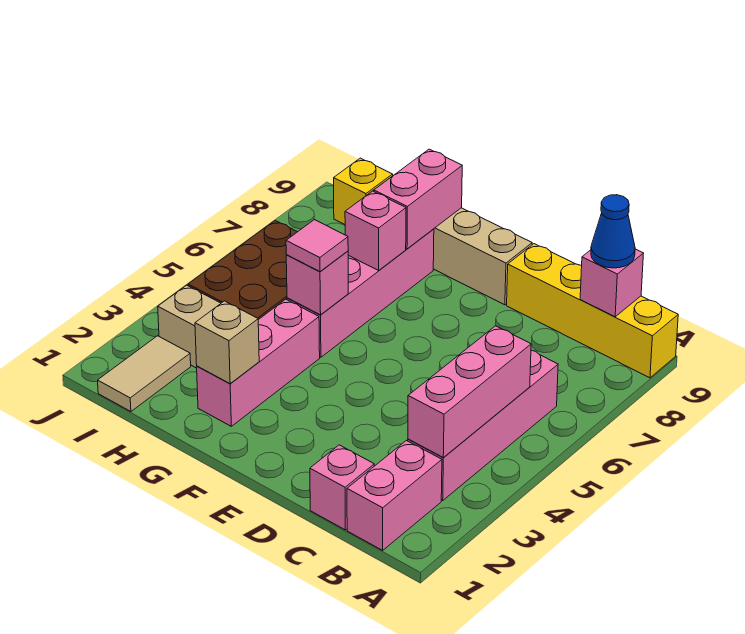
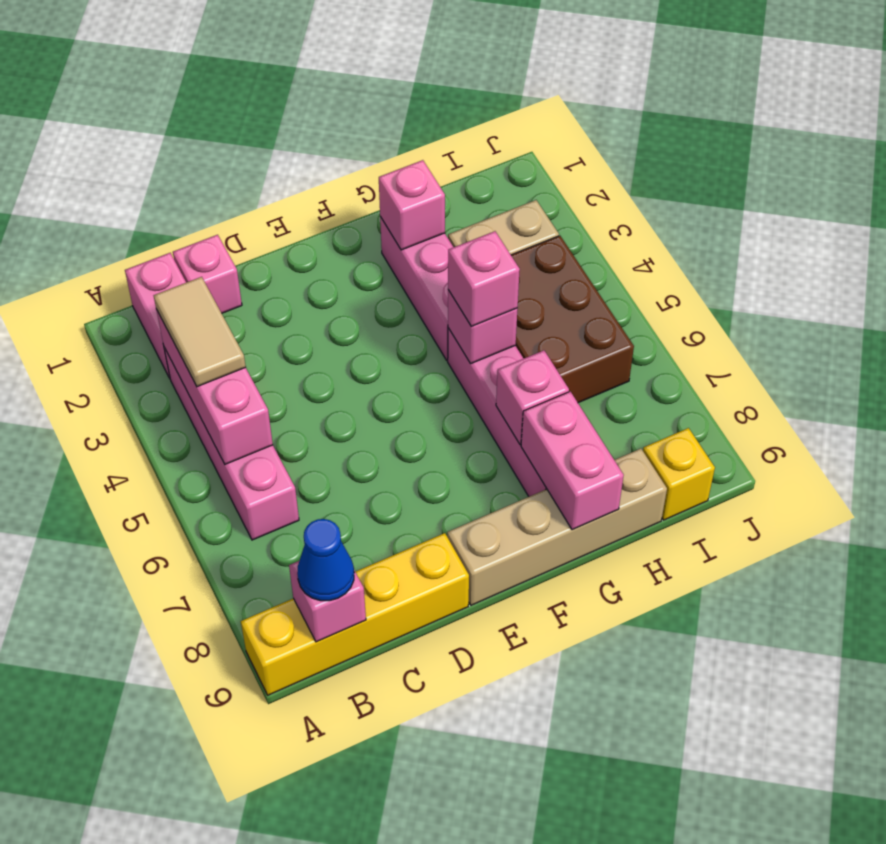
tan brick G2 level 2 -> pink brick G2 level 2
pink tile G5 level 3 -> pink brick G5 level 3
tan tile I1:I2 level 1 -> tan tile B3:B4 level 3

